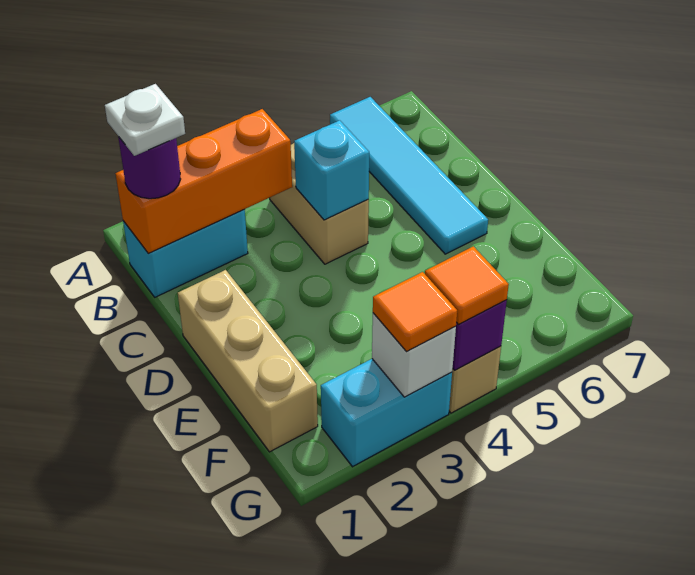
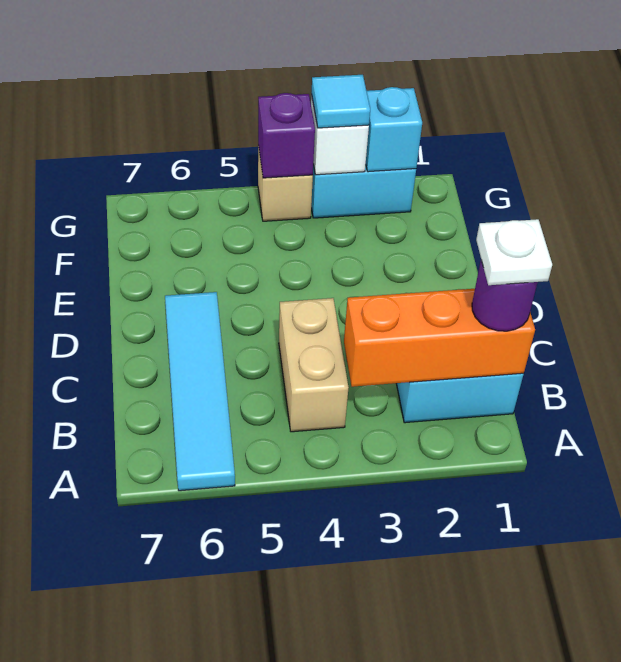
cyan brick C4 level 2 -> cyan brick G2 level 2
tan brick D1:F1 level 1 -> none
orange tile G3 level 3 -> cyan tile G3 level 3
orange tile G4 level 3 -> none

